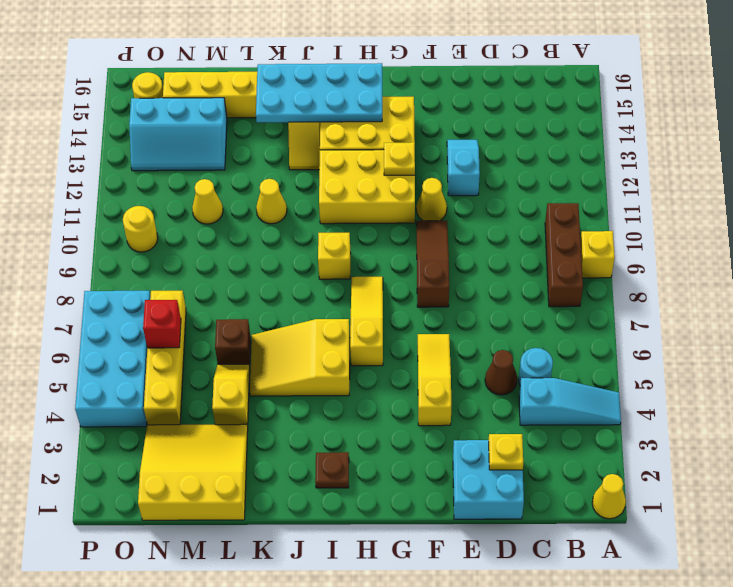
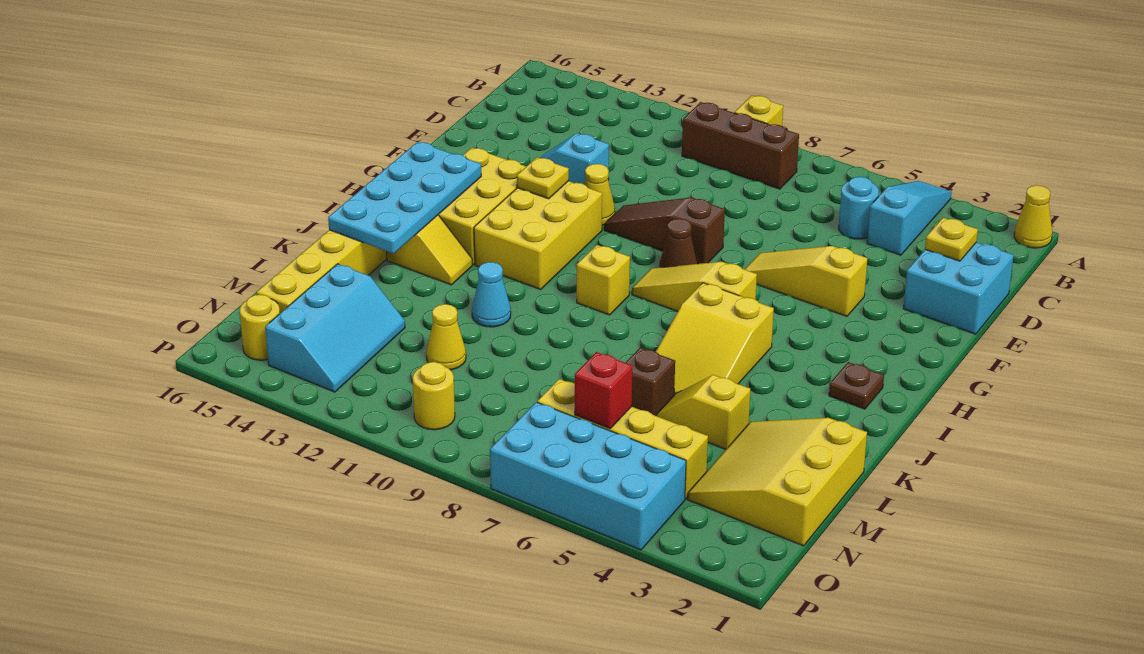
brown cone D5 level 1 -> brown cone G8 level 1
yellow cone K11 level 1 -> cyan cone K11 level 1

